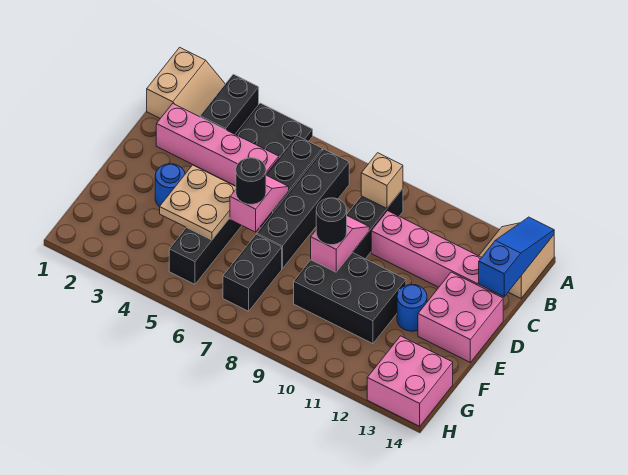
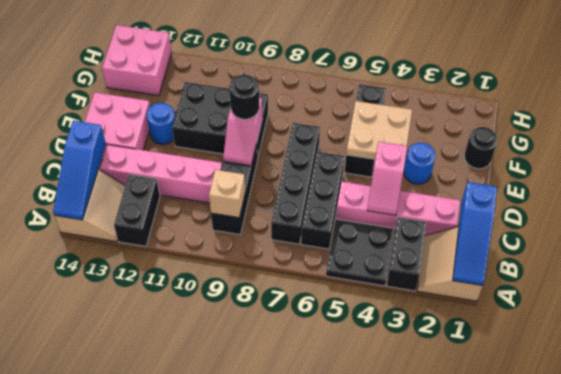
none -> blue slope A1:C1 level 2 top C
pink slope D6:E6 level 2 top E -> pink slope C4:D4 level 2 top D
black round brick E6 level 3 -> black round brick F1 level 1
black brick F7:G7 level 1 -> black brick A12:B12 level 1

